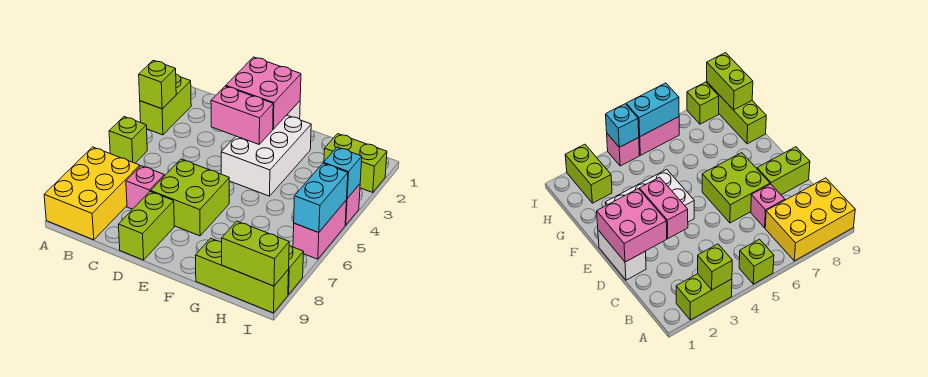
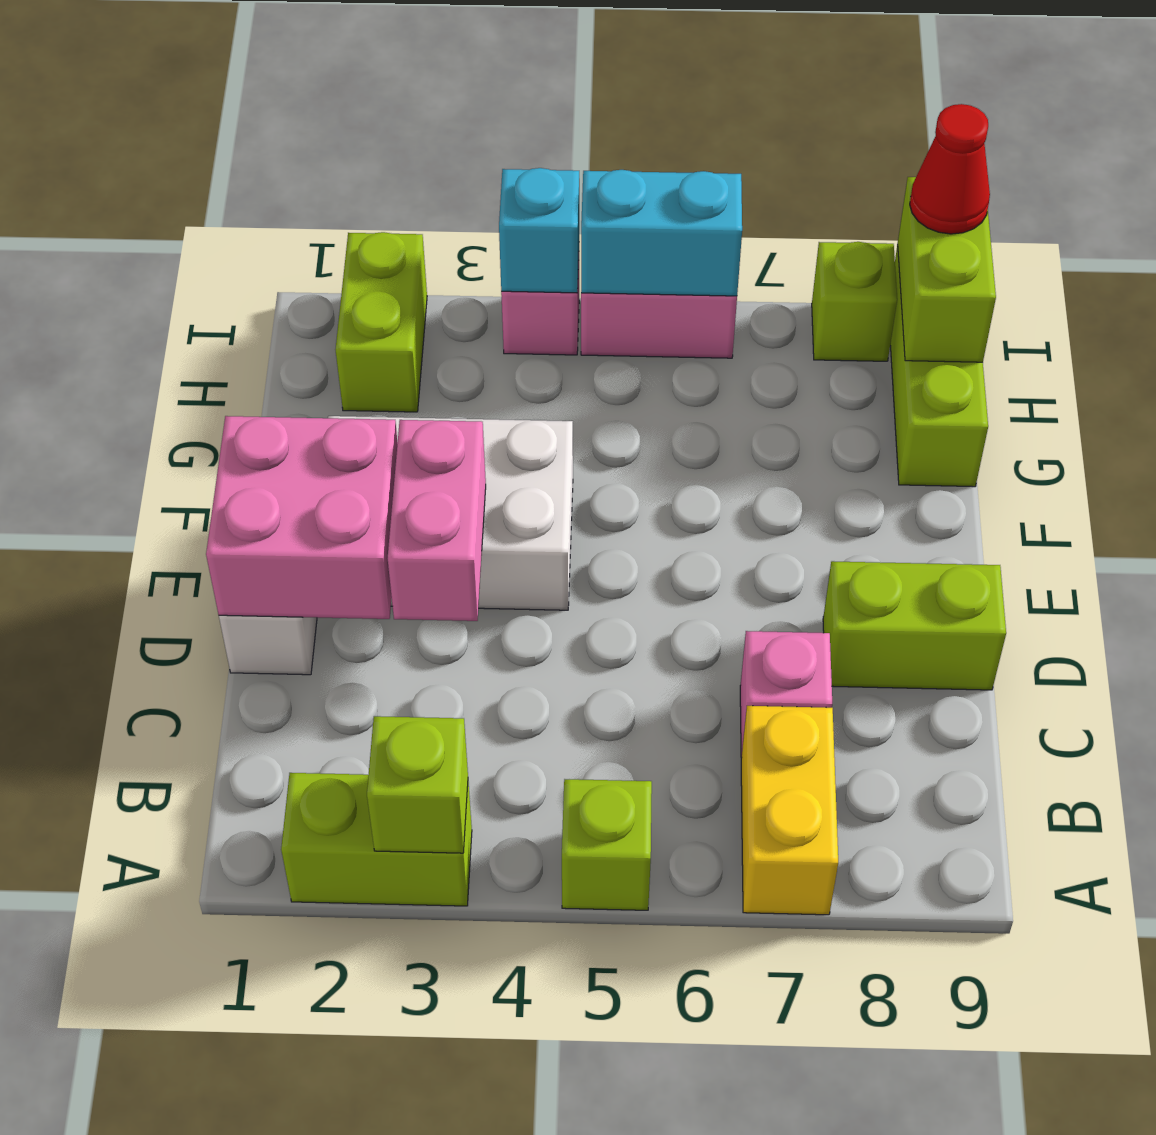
yellow brick A7:B9 level 1 -> yellow brick A7:B7 level 1
lime brick D6:E7 level 1 -> none
none -> red cone I9 level 3

